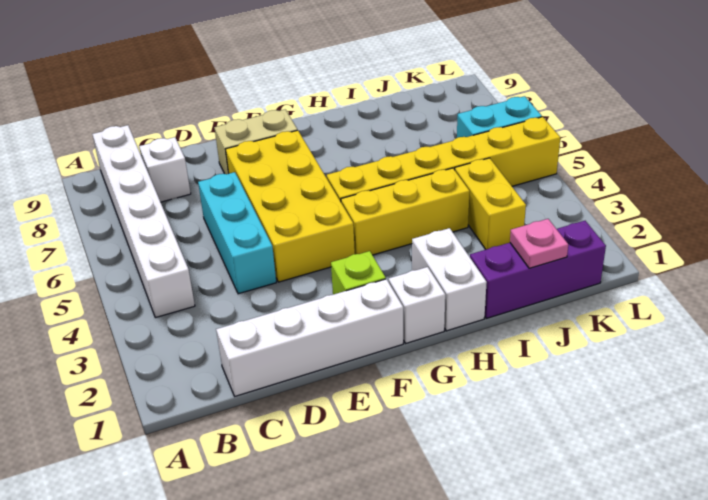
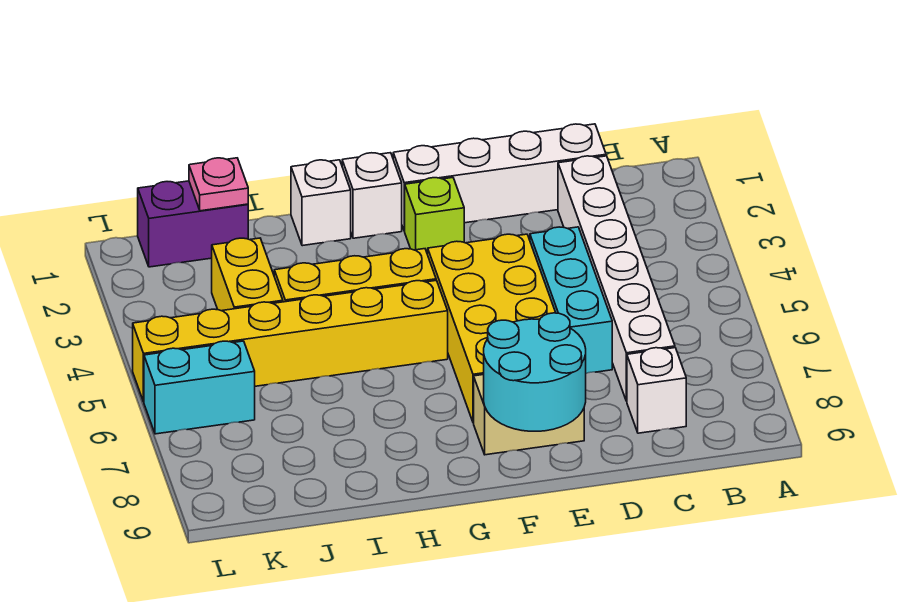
white brick B4:B9 level 1 -> white brick C2:C7 level 1
none -> cyan round brick E8:F9 level 2
white brick H1:H2 level 1 -> white brick H1 level 1
purple brick I1:K1 level 1 -> purple brick J1:K1 level 1

